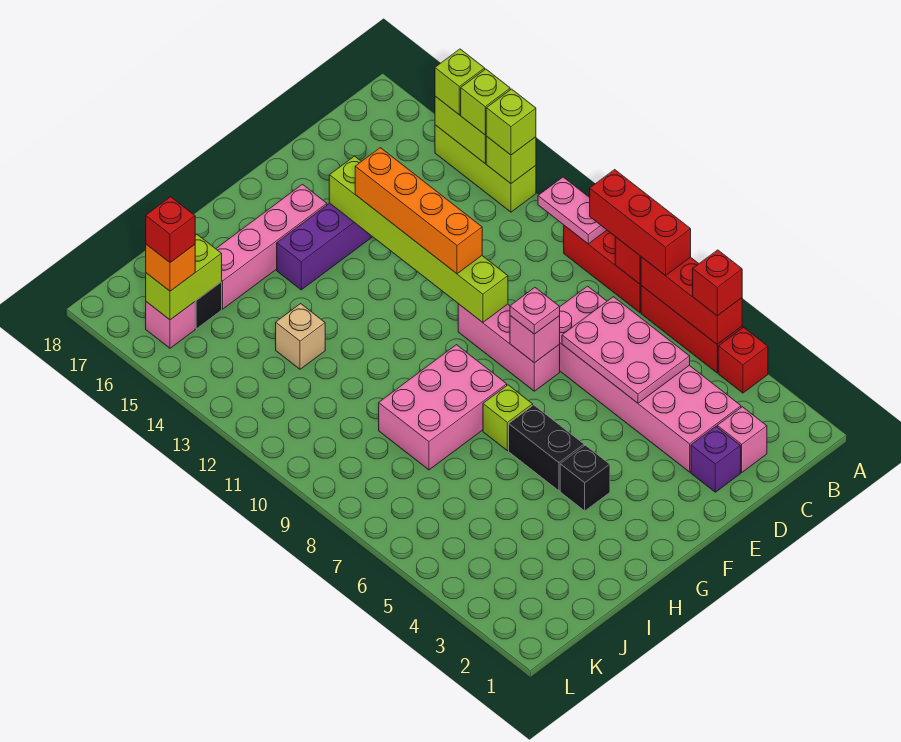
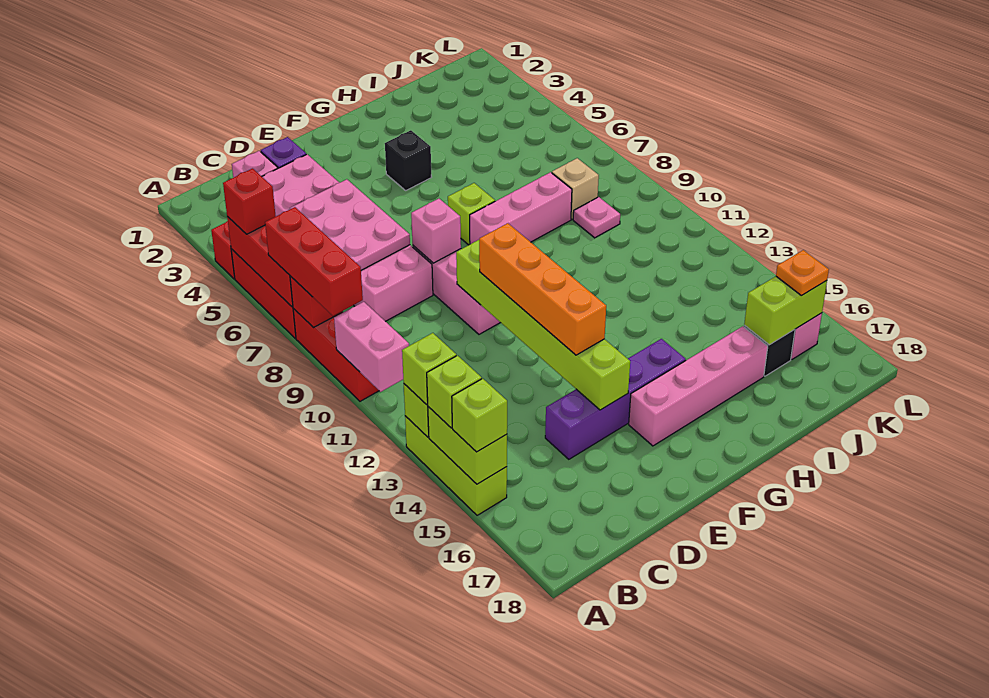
pink plate A10:A11 level 2 -> pink brick A10:A11 level 2
pink plate E8 level 3 -> pink plate J9 level 1
black brick G5:G6 level 1 -> none
pink brick G8:I9 level 1 -> pink brick G8:I8 level 1
tan brick I13 level 1 -> tan brick J8 level 1
orange brick K16 level 3 -> orange plate K16 level 3
red brick K16 level 4 -> none

